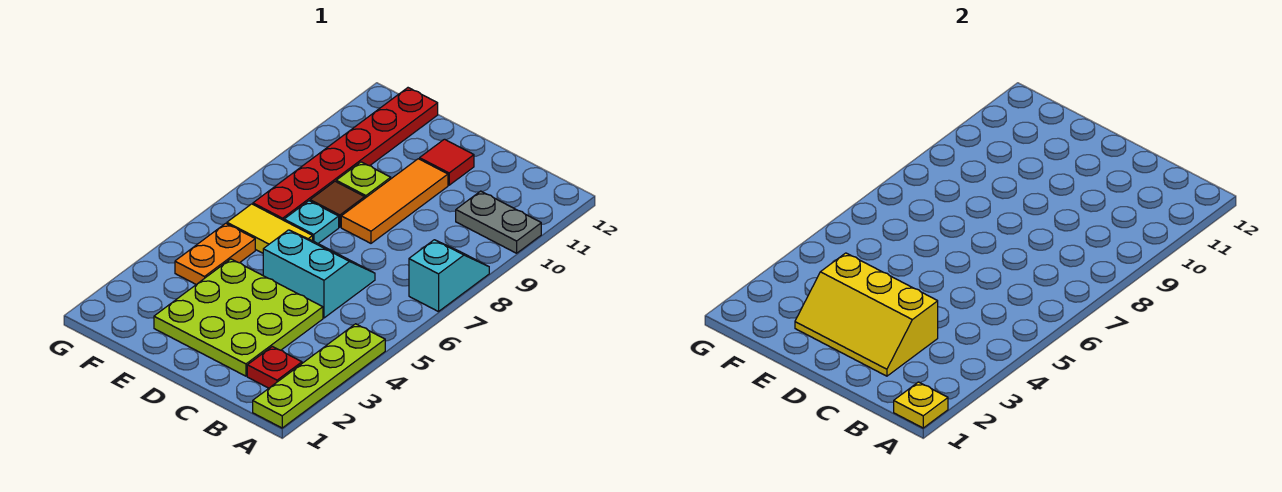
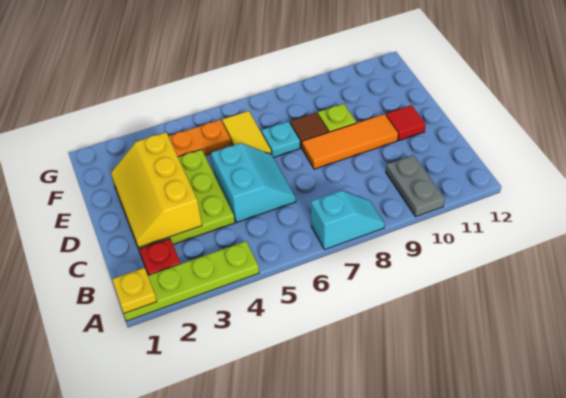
red plate F7:F12 level 1 -> none

